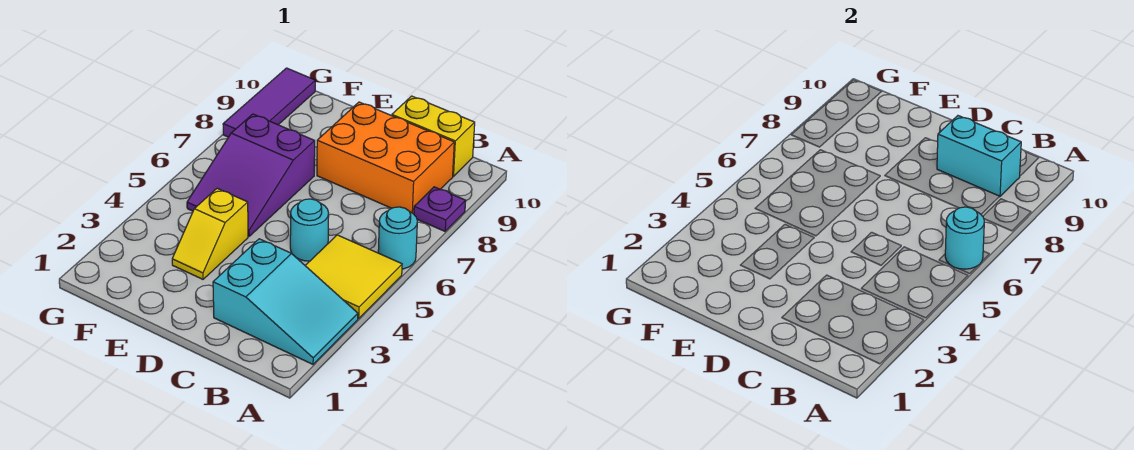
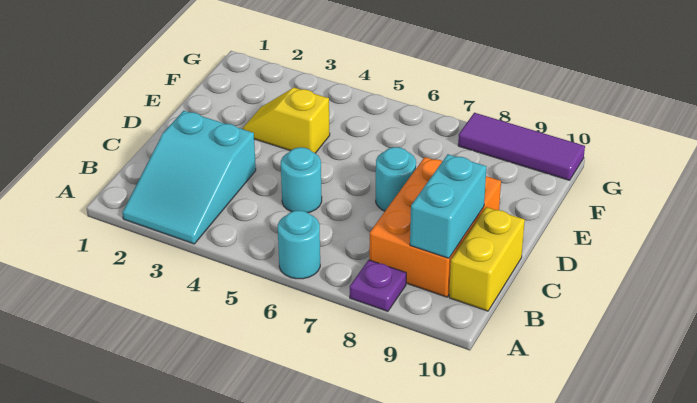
yellow tile A4:B5 level 1 -> none
cyan round brick A6 level 2 -> cyan round brick D7 level 1
purple slope E5:F7 level 1 top 7 -> none

